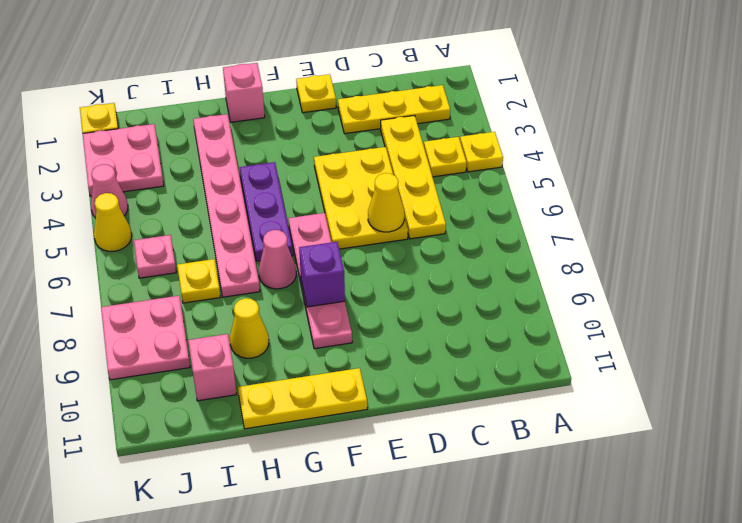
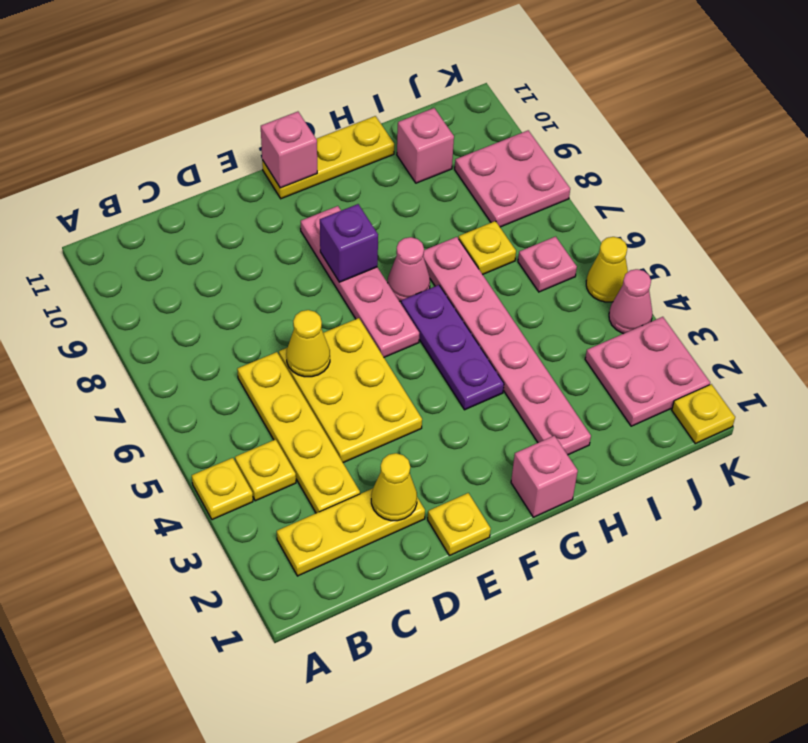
none -> pink brick F11 level 2
yellow cone H9 level 1 -> yellow cone D2 level 2

